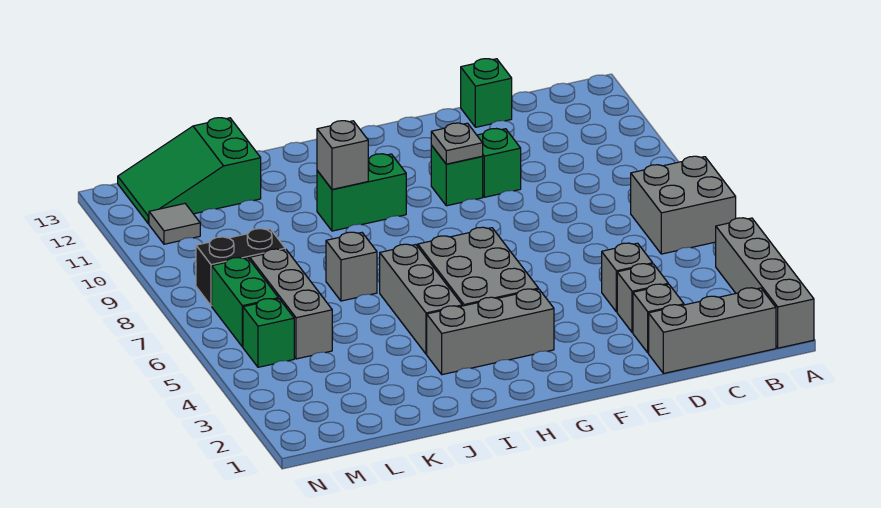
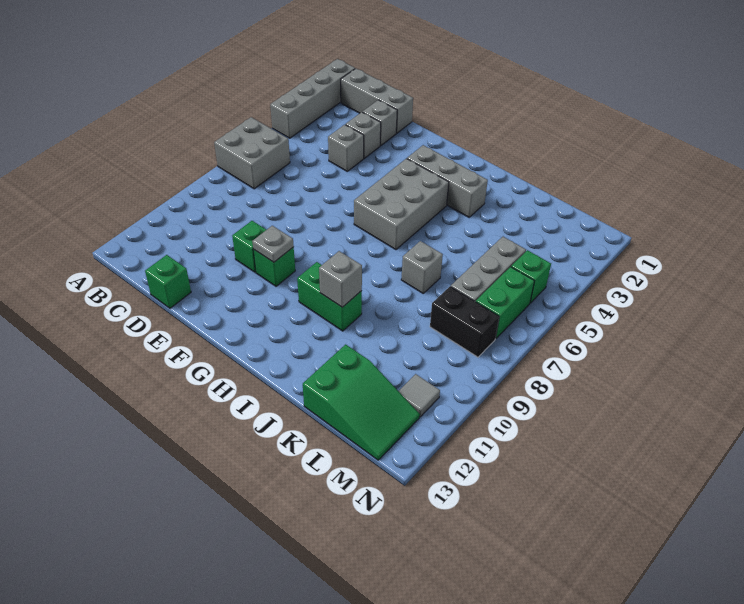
grey brick I4:I6 level 1 -> none

